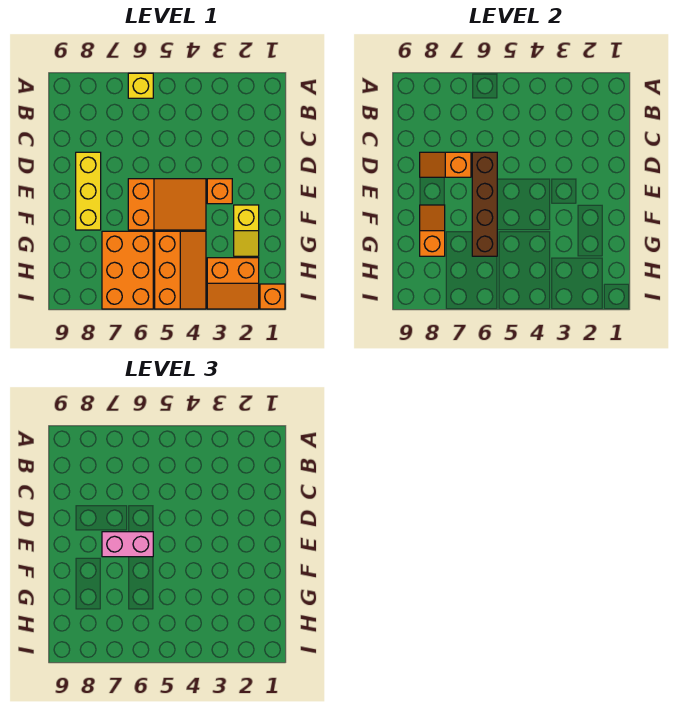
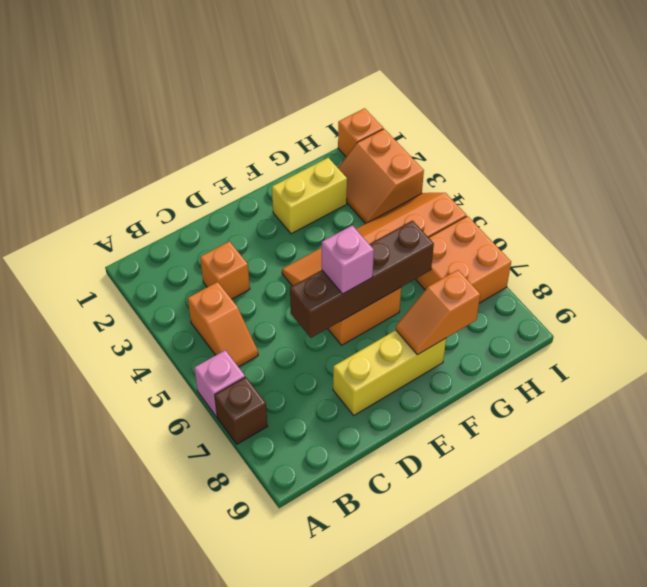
yellow brick A6 level 1 -> pink brick A6 level 1
none -> brown brick A7 level 1
orange slope D7:D8 level 2 top 7 -> orange slope B4:B5 level 1 top 4
orange brick E3 level 1 -> orange brick C3 level 1
pink brick E6:E7 level 3 -> pink brick E6 level 3
yellow slope F2:G2 level 1 top F -> yellow brick F2:G2 level 1
orange brick G6:I7 level 1 -> orange brick H6:I7 level 1
orange slope H2:I3 level 1 top H -> orange slope H2:I3 level 1 top I

